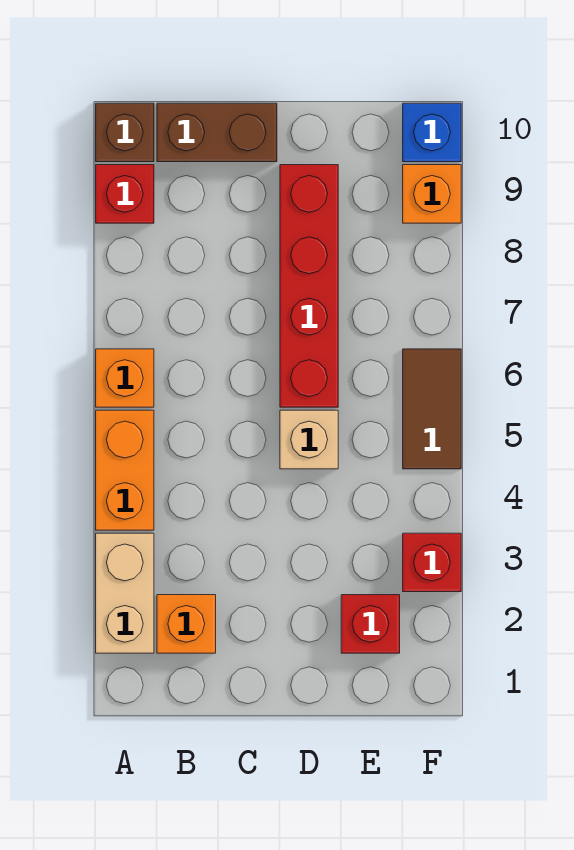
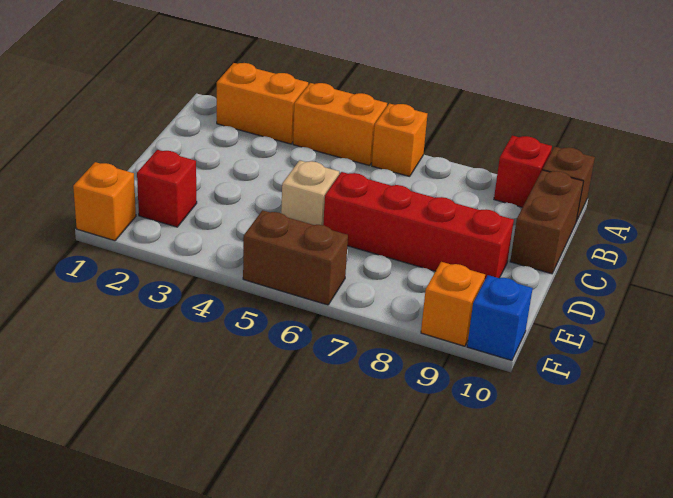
tan brick A2:A3 level 1 -> orange brick A2:A3 level 1
orange brick B2 level 1 -> orange brick F1 level 1
red brick F3 level 1 -> none
brown tile F5:F6 level 1 -> brown brick F5:F6 level 1

